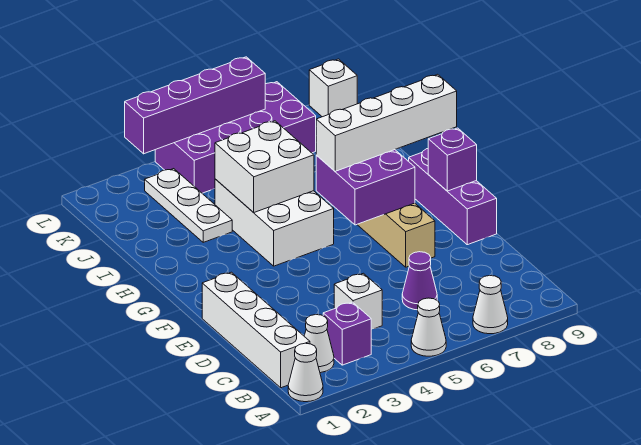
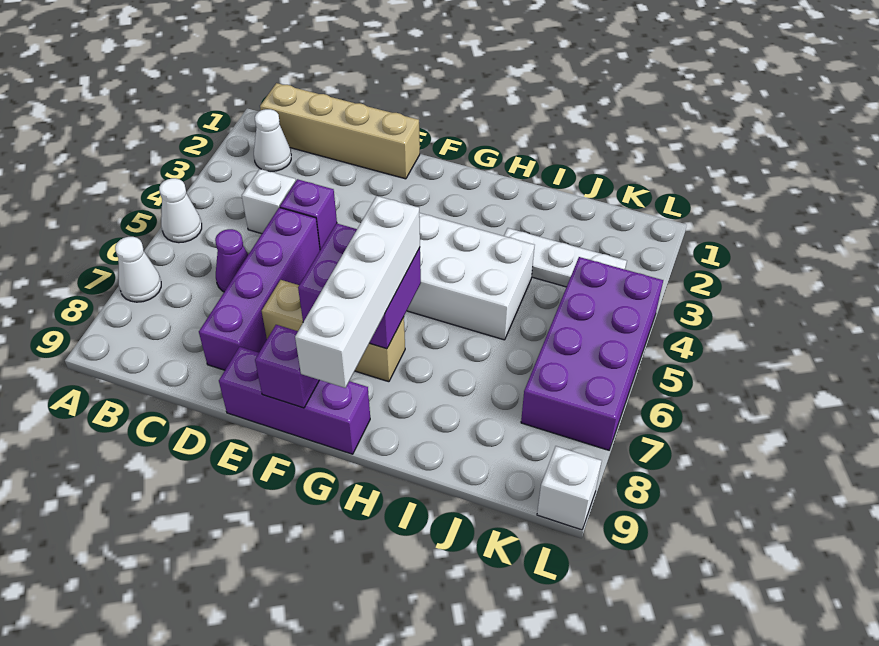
white cone A1 level 1 -> none
white brick B1:E1 level 1 -> tan brick B1:E1 level 1
purple brick B3 level 1 -> purple brick D4 level 1
white brick H4:I5 level 2 -> none
purple brick L3:L6 level 2 -> purple brick D5:D8 level 1

